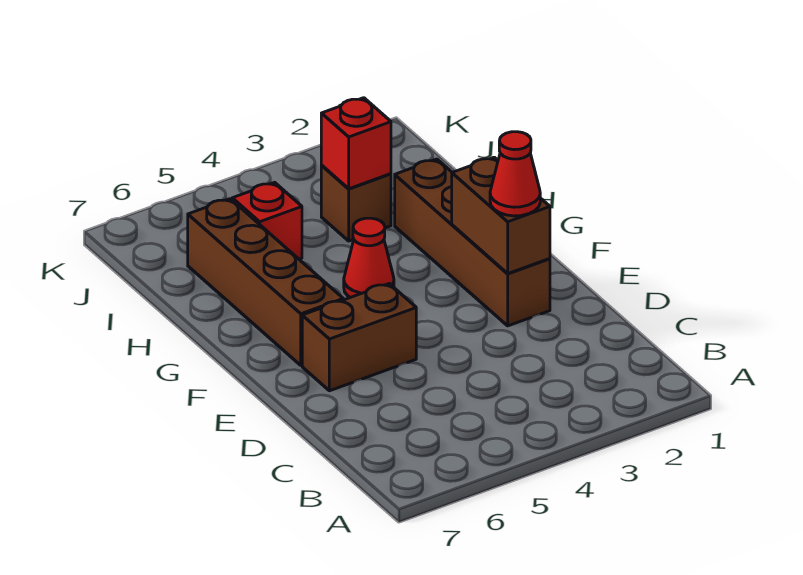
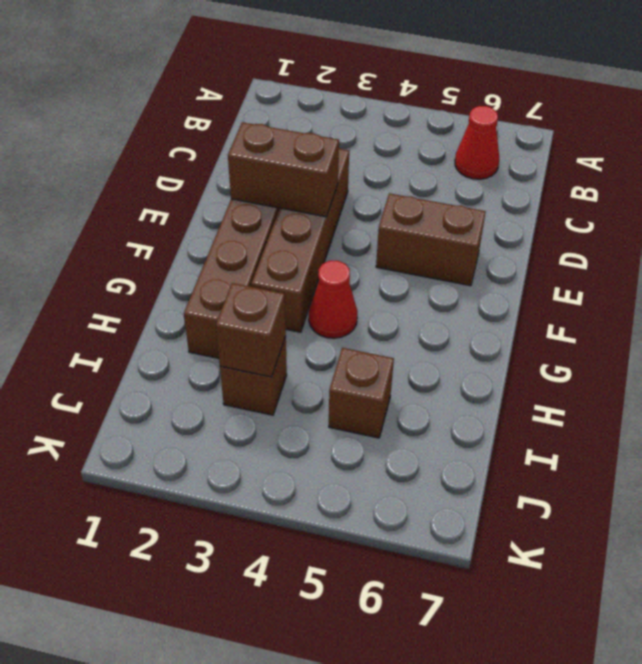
brown brick E2:F2 level 2 -> brown brick E2:E3 level 2
red cone E2 level 3 -> red cone B6 level 1
brown brick F6:I6 level 1 -> brown brick D3:G3 level 1
red brick I3 level 2 -> brown brick I3 level 2
red brick I5 level 1 -> brown brick I5 level 1

